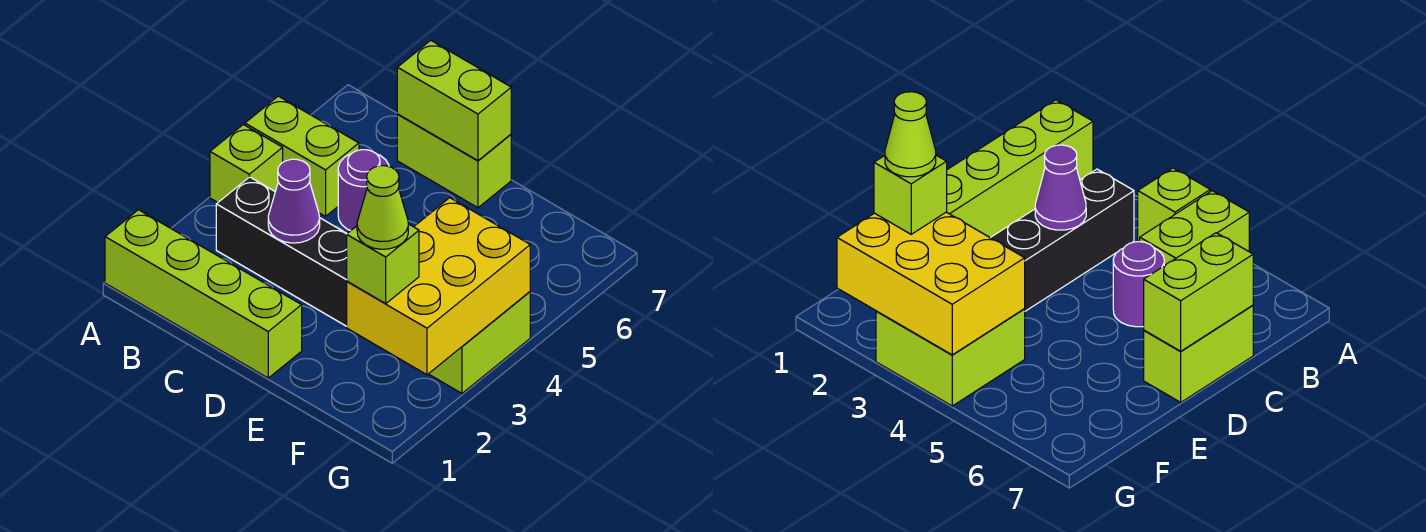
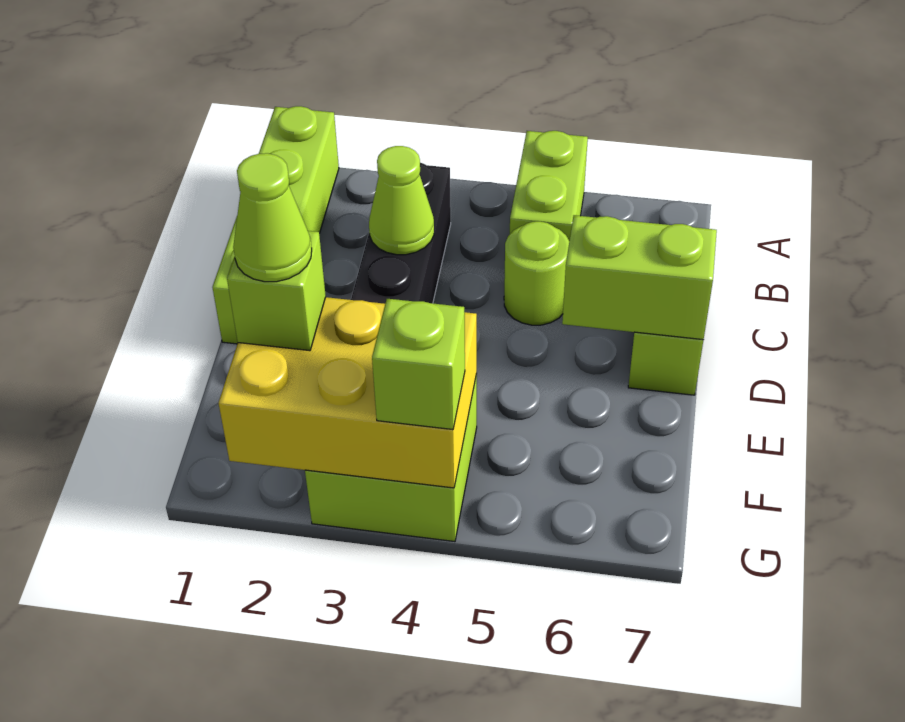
lime brick A4 level 1 -> lime brick G4 level 3
purple cone C3 level 2 -> lime cone C3 level 2
purple round brick C5 level 1 -> lime round brick C5 level 1
lime brick C7:D7 level 2 -> lime brick D6:D7 level 2

